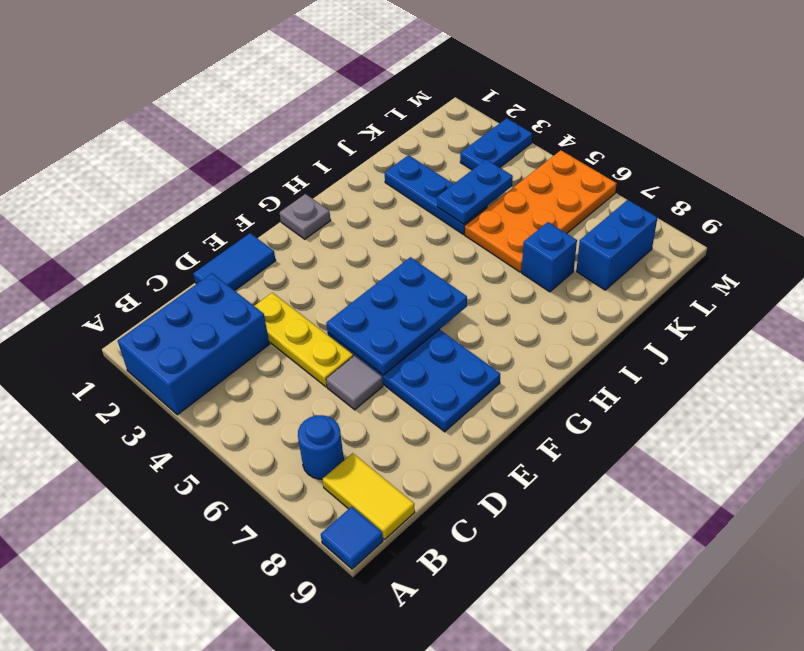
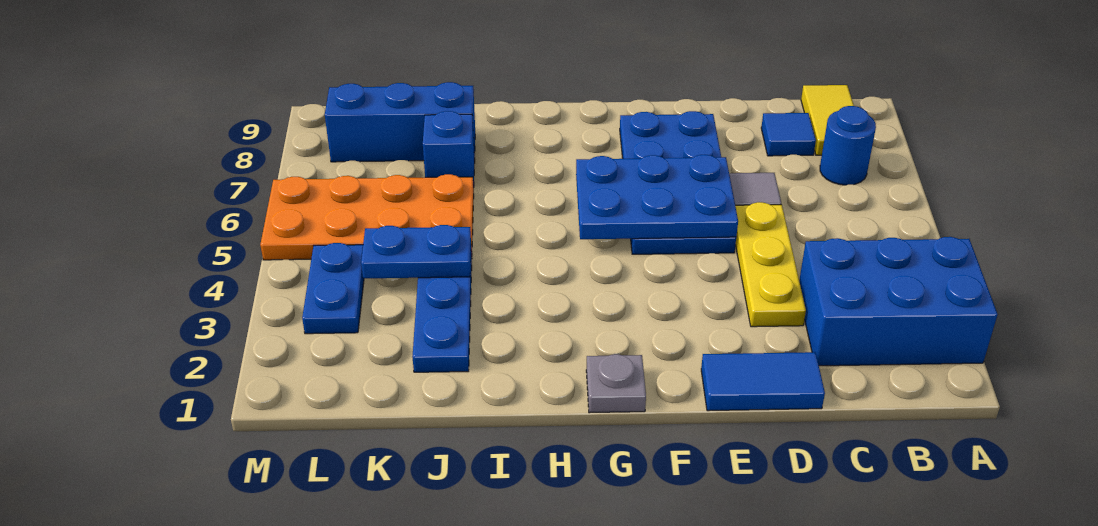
blue tile A9 level 1 -> blue tile C8 level 1
blue brick K8:L8 level 1 -> blue brick J8:L8 level 1
blue plate L3:M3 level 1 -> blue plate L3:L4 level 1

